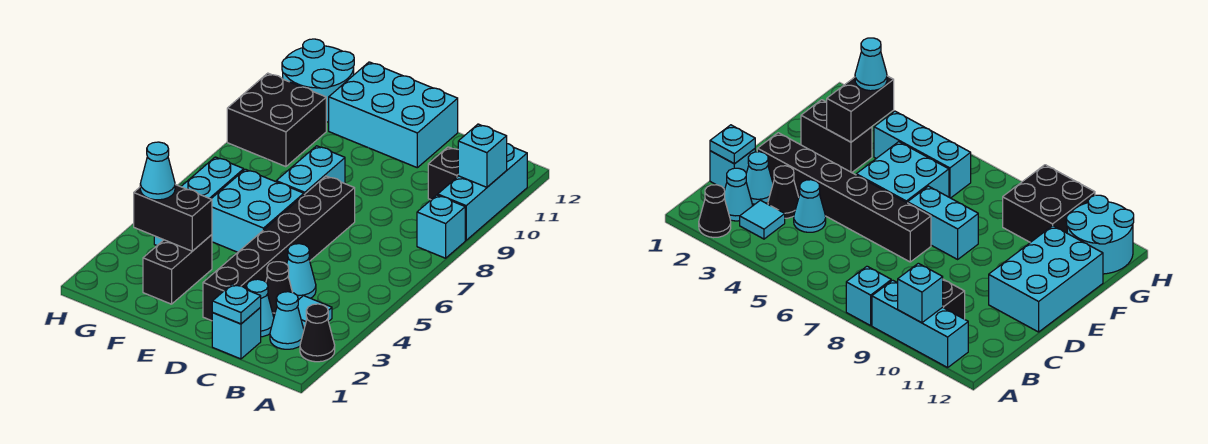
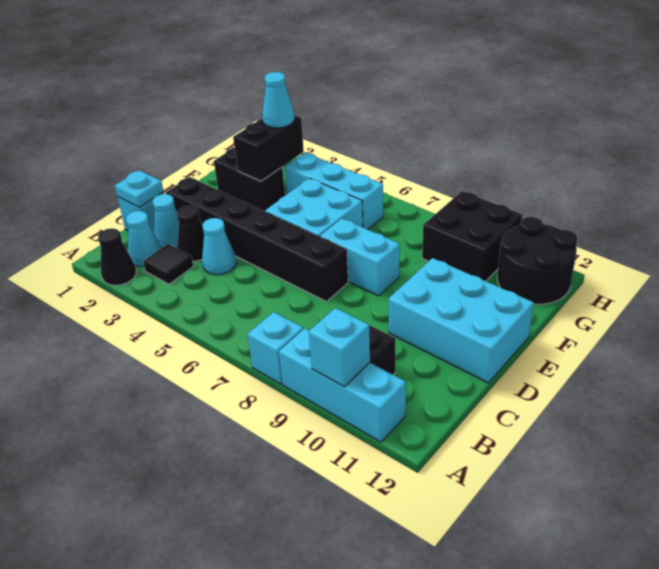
cyan tile B3 level 1 -> black tile B3 level 1
cyan brick D11:F12 level 1 -> cyan brick D10:E12 level 1
cyan round brick G11:H12 level 1 -> black round brick G11:H12 level 1

